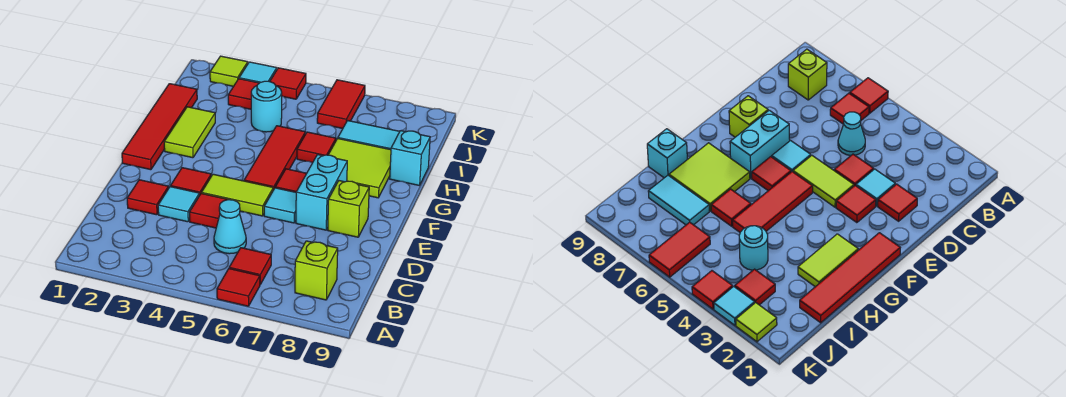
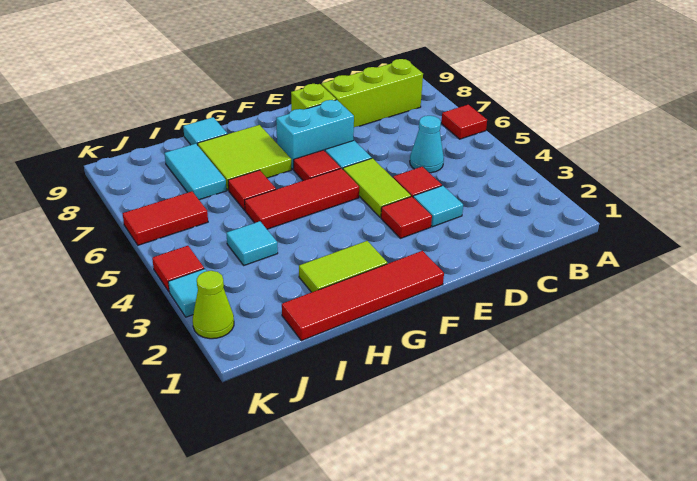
red tile B6 level 1 -> none
lime brick B8 level 1 -> lime brick B8:D8 level 1
red tile D2 level 1 -> none
cyan brick H9 level 1 -> cyan tile H9 level 1
cyan round brick I4 level 1 -> cyan tile I4 level 1
red tile J3 level 1 -> none
lime tile K2 level 1 -> lime cone K2 level 1

